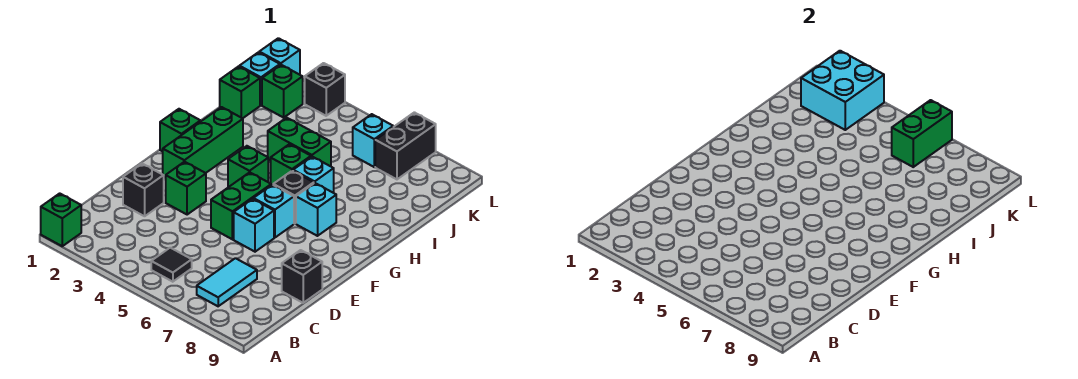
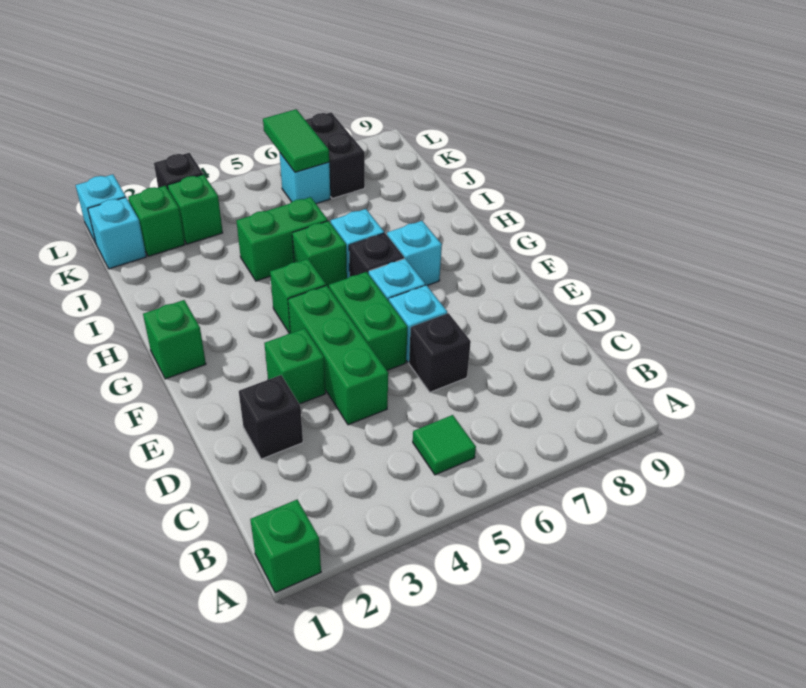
black tile B5 level 1 -> green tile B5 level 1
cyan tile B7:C7 level 1 -> none
black brick D9 level 1 -> black brick D6 level 1
green brick F2:H2 level 1 -> green brick D4:F4 level 1
green brick J1 level 1 -> green brick K3 level 1
cyan brick K2:L3 level 2 -> none
green brick K6:L6 level 2 -> green tile K6:L6 level 2

